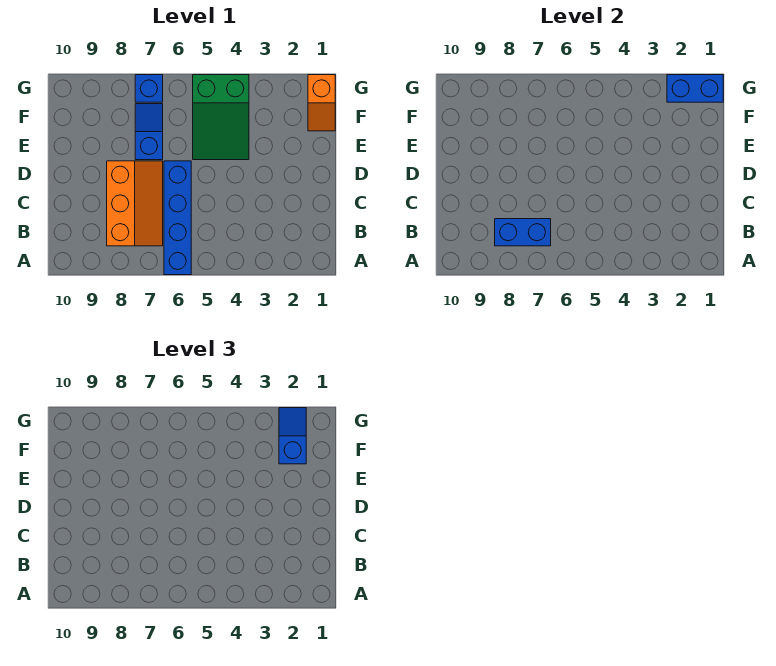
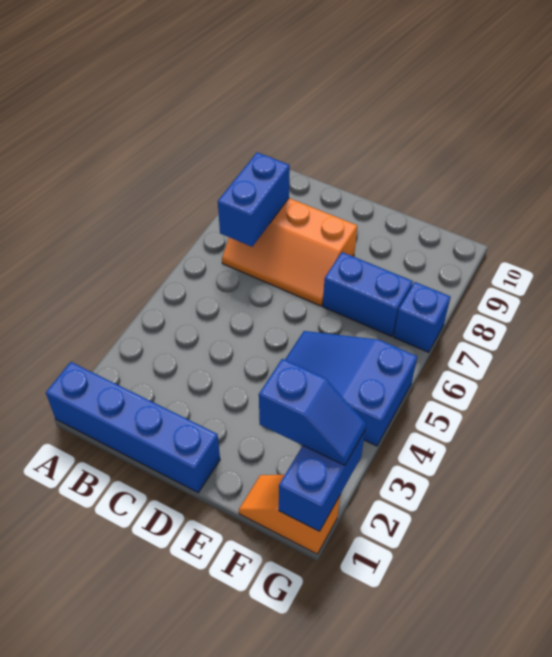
blue brick A6:D6 level 1 -> blue brick A1:D1 level 1
green slope E4:G5 level 1 top G -> blue slope E4:G5 level 1 top G
blue slope E7:F7 level 1 top E -> blue brick E7:F7 level 1

